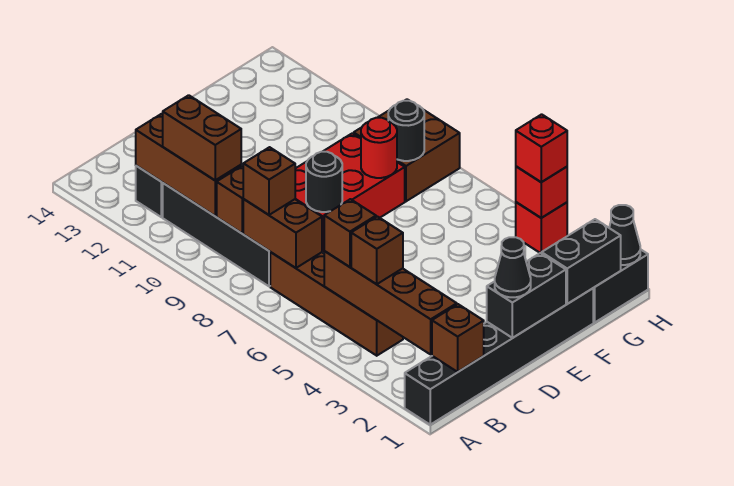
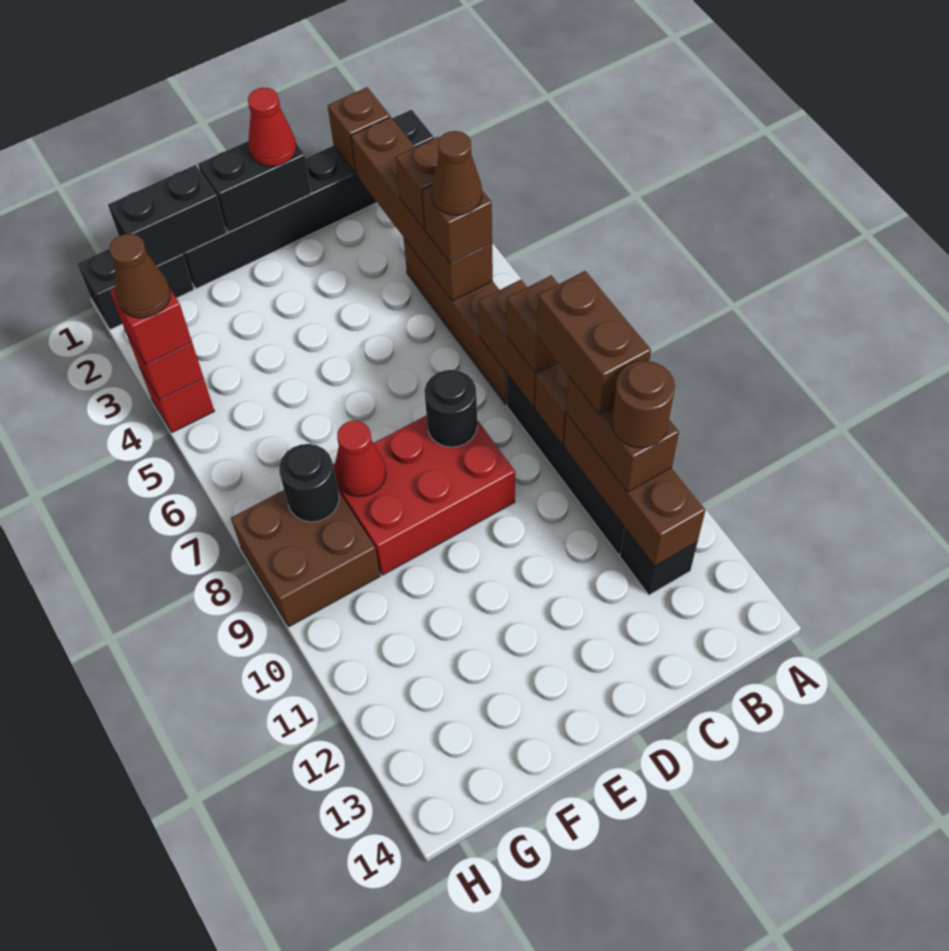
none -> brown cone B5 level 4
none -> brown brick B9:B10 level 4
none -> brown round brick B11 level 4
black cone D1 level 3 -> red cone D1 level 3
red round brick F8 level 2 -> red cone F8 level 2
black cone H1 level 2 -> none
none -> brown cone H4 level 4

